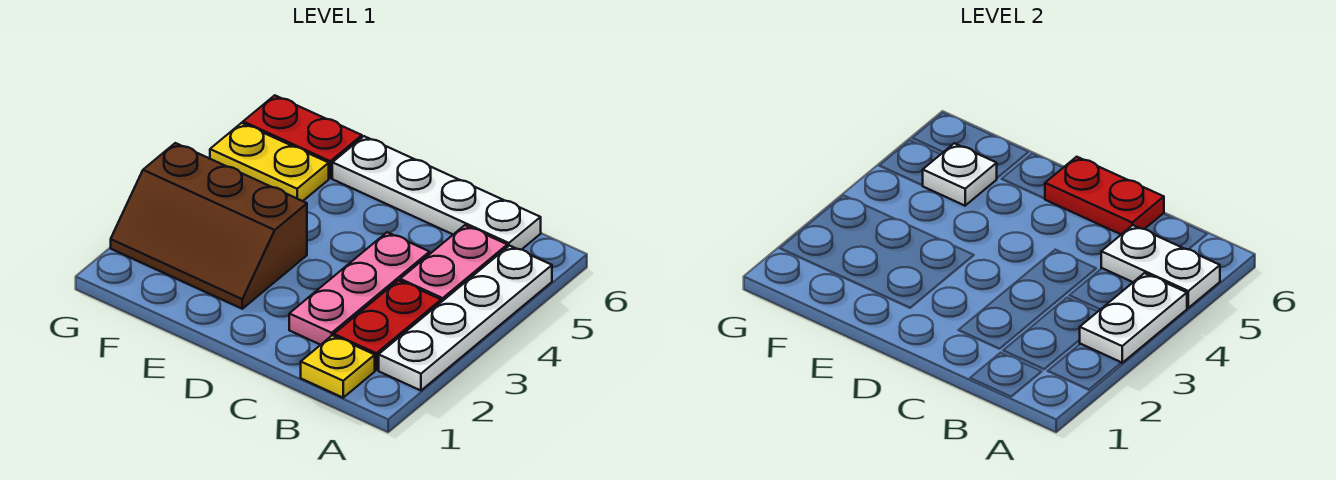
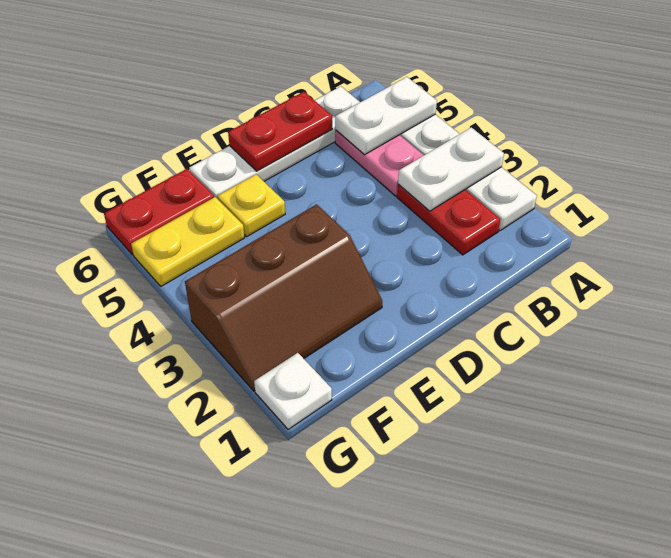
white plate A3:A4 level 2 -> white plate A3:B3 level 2
yellow plate B1 level 1 -> yellow plate E5 level 1
pink plate C2:C4 level 1 -> none
white plate F5 level 2 -> white plate G1 level 1

